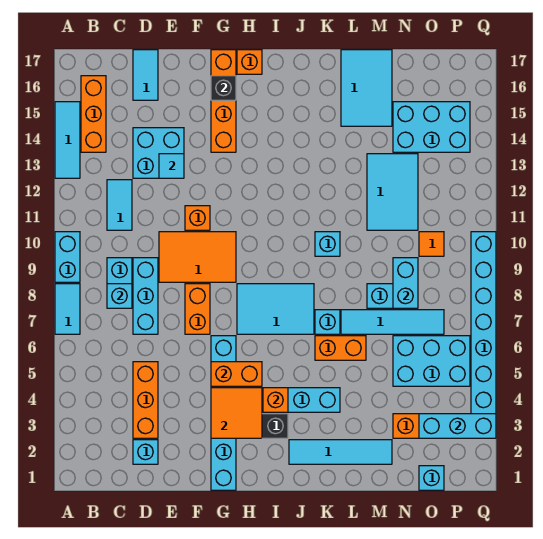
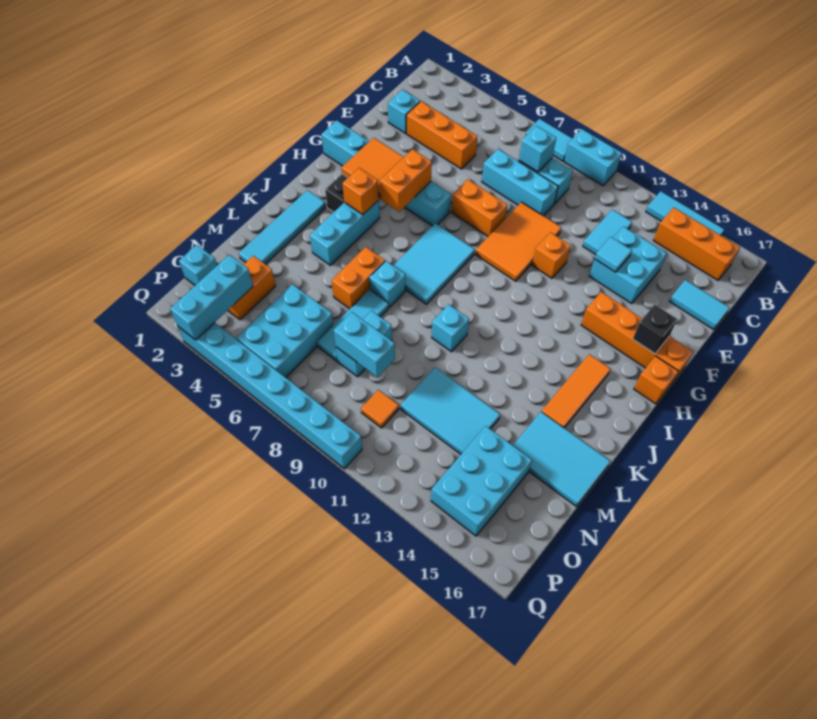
cyan tile C11:C12 level 1 -> cyan tile C12:D12 level 1
none -> orange tile I15:K15 level 1
cyan tile L7:O7 level 1 -> cyan tile L7:N7 level 1

